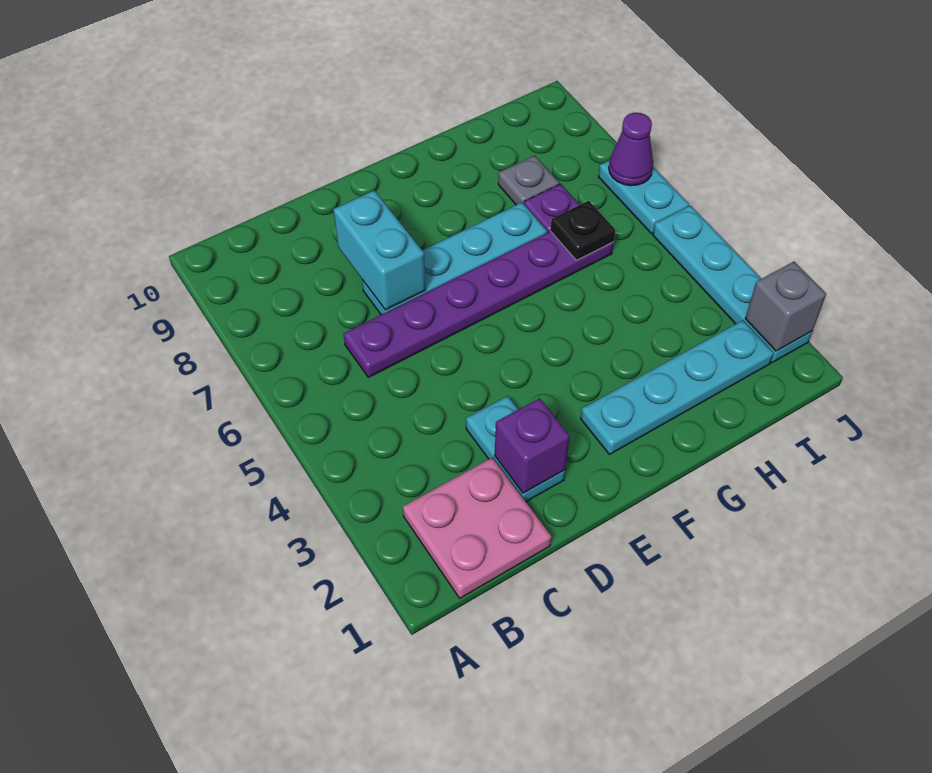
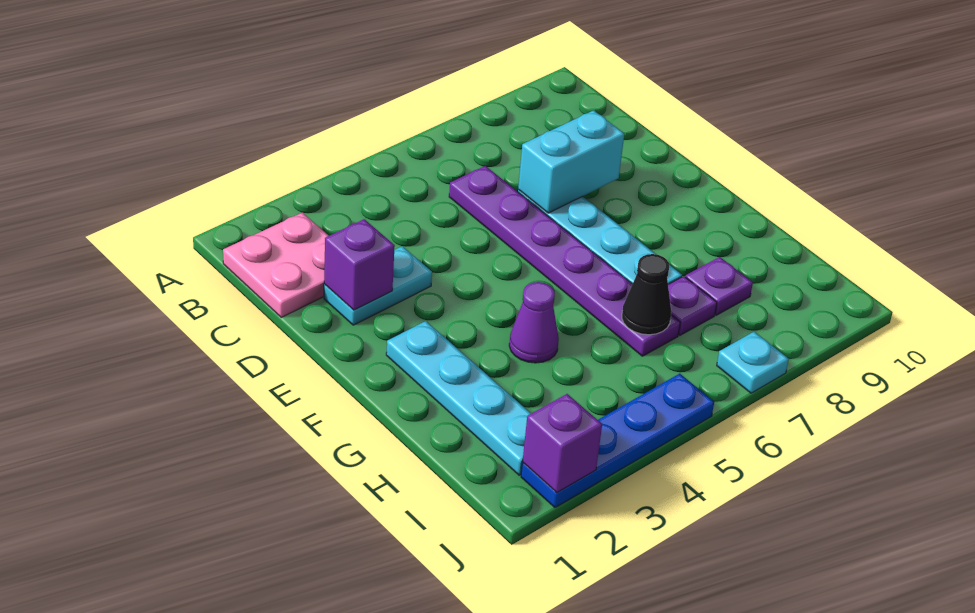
black plate H6 level 2 -> black cone H6 level 2
grey plate H8 level 1 -> purple plate H8 level 1
cyan plate J2:J5 level 1 -> blue plate J2:J5 level 1
grey brick J2 level 2 -> purple brick J2 level 2
cyan plate J6:J7 level 1 -> cyan plate J7 level 1
purple cone J7 level 2 -> purple cone G4 level 1

